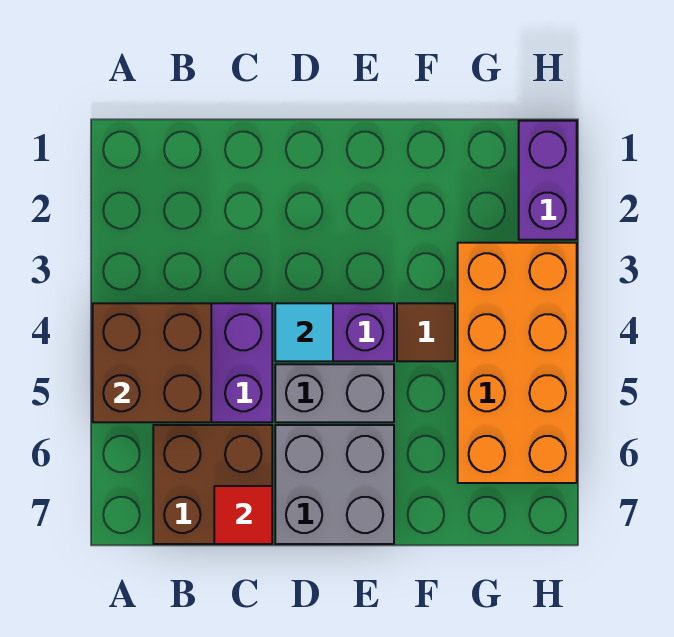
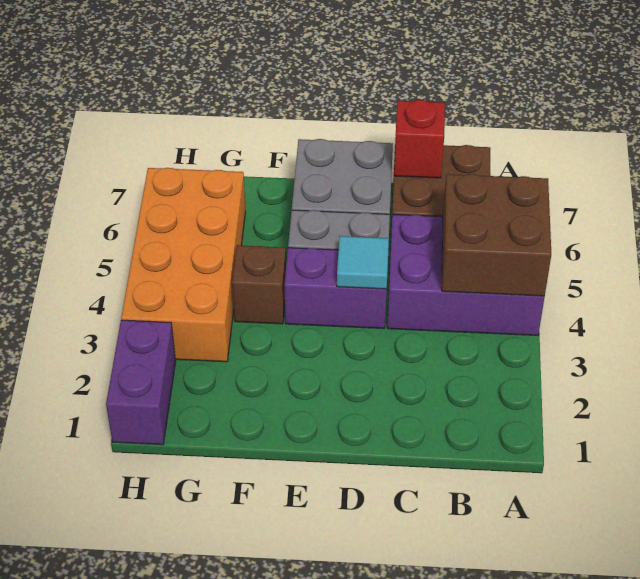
red tile C7 level 2 -> red brick C7 level 2
brown tile F4 level 1 -> brown brick F4 level 1

